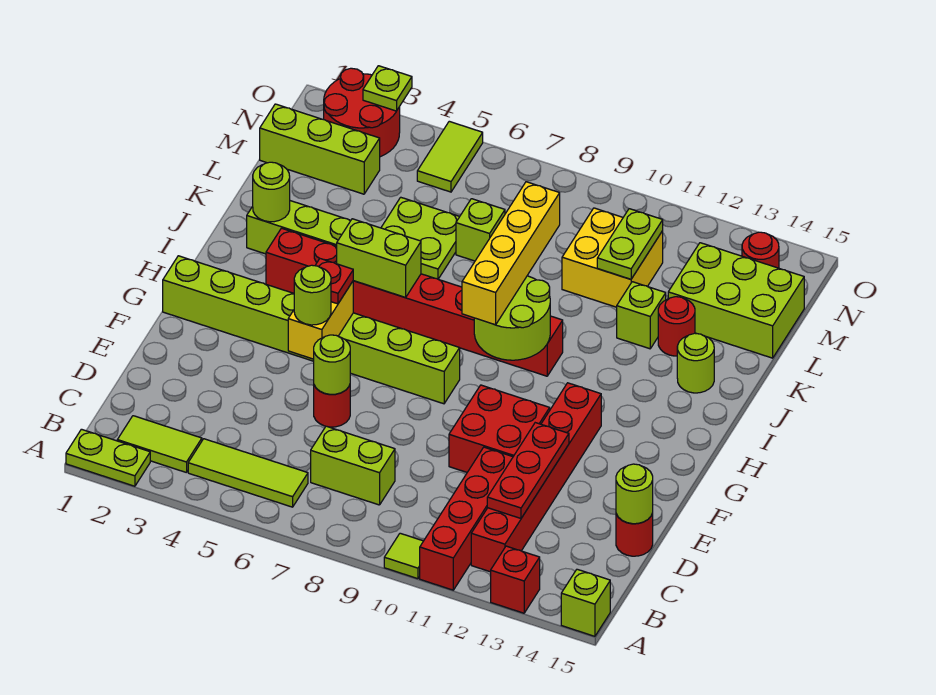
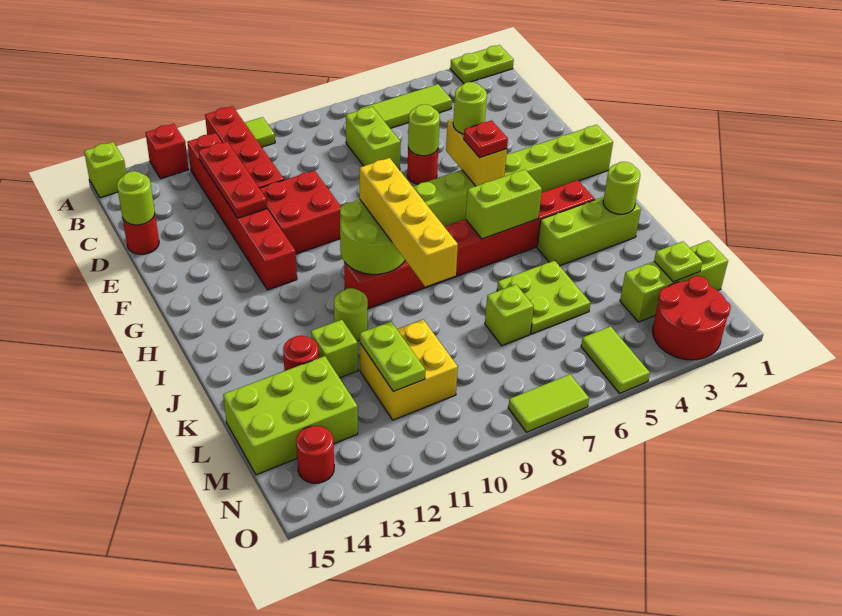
lime tile B2:B3 level 1 -> lime tile O7:O8 level 1
lime brick C7:C8 level 1 -> lime brick C7:D7 level 1
lime round brick J14 level 1 -> lime round brick J11 level 1
lime plate O3 level 2 -> lime plate M2 level 2

